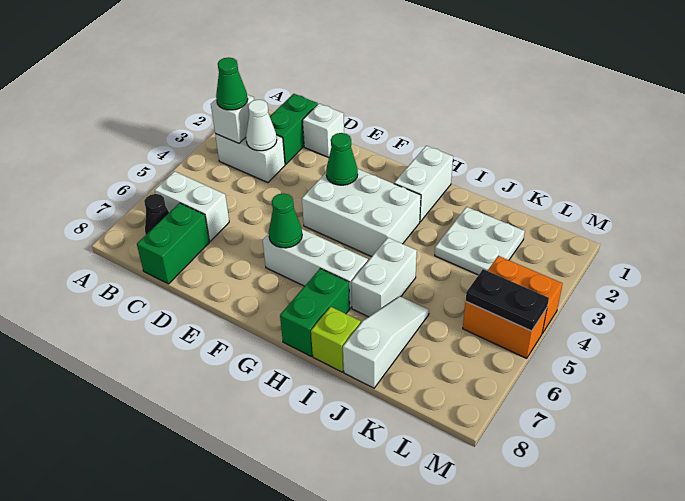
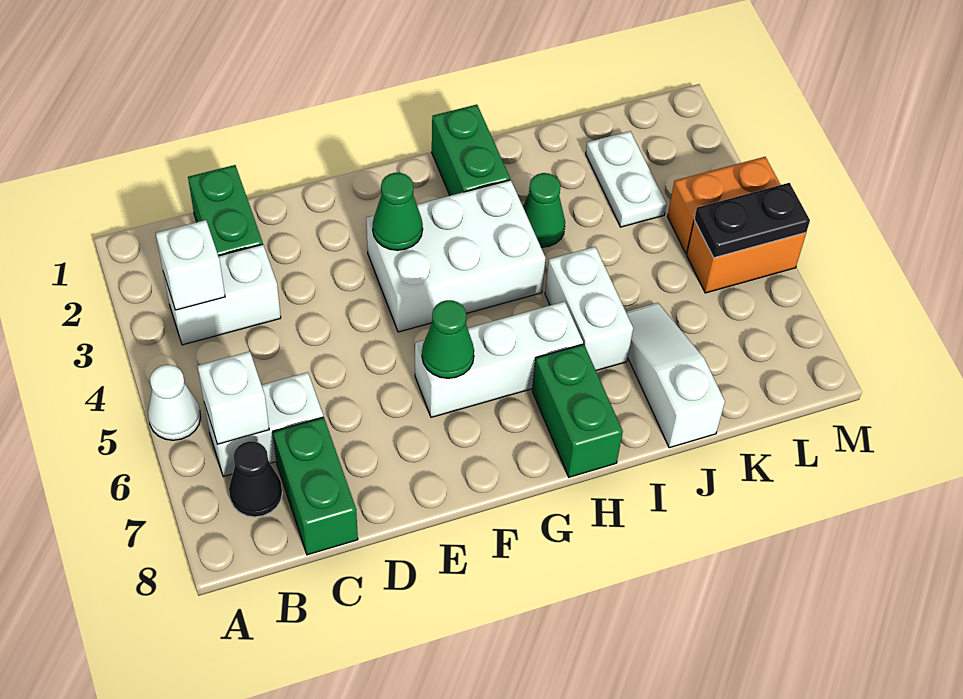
green cone B3 level 3 -> green cone I3 level 1
white cone C3 level 2 -> white cone A5 level 1
white brick D1 level 1 -> white brick B6 level 2
white brick H1:H2 level 1 -> green brick H1:H2 level 1
lime brick I8 level 1 -> none
white plate J2:K3 level 1 -> white plate K2:K3 level 1

